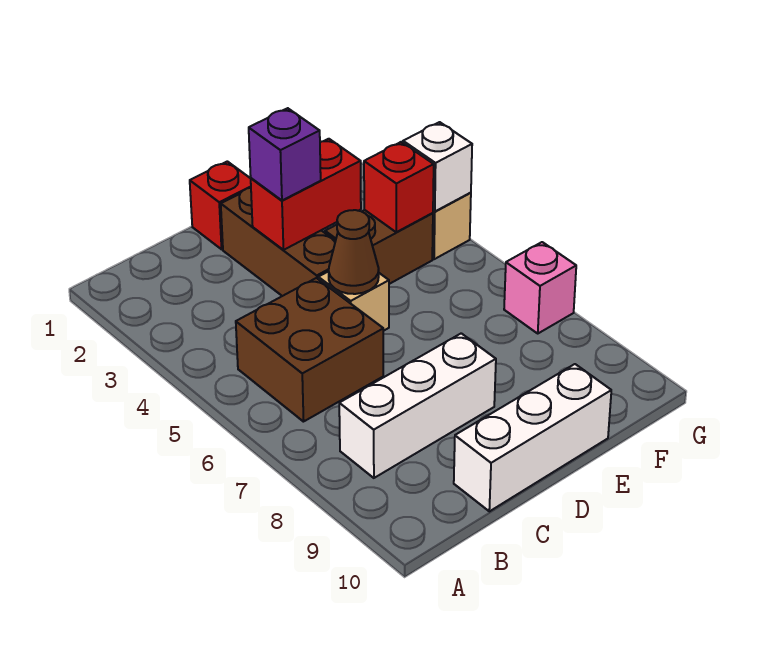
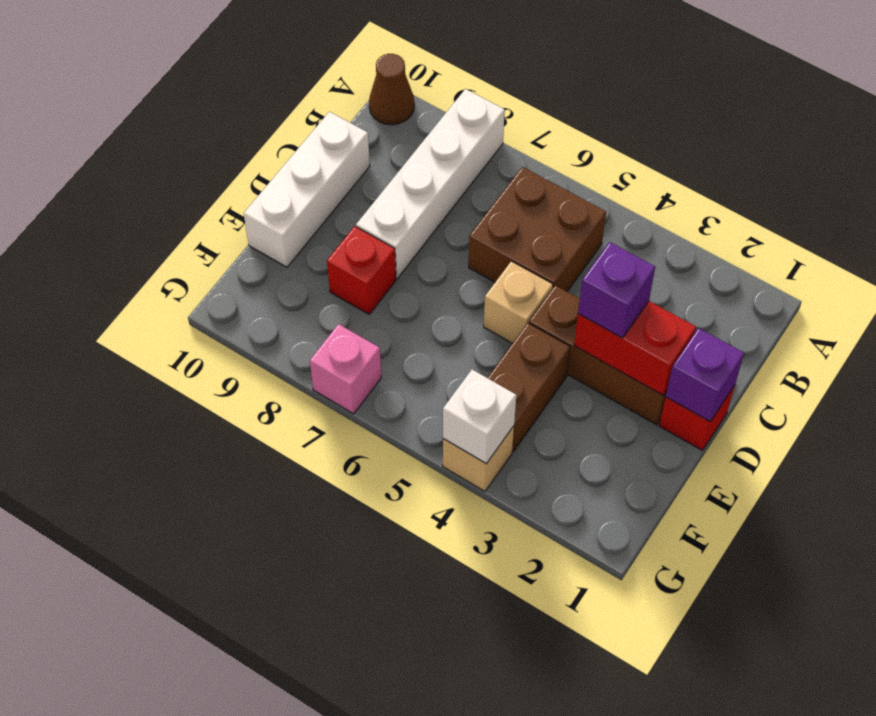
white brick B8:D8 level 1 -> white brick A8:D8 level 1
none -> purple brick D1 level 2
red brick D3:E3 level 2 -> red brick D2:D3 level 2
brown cone D5 level 2 -> brown cone A10 level 1
red brick F4 level 2 -> red brick E8 level 1

